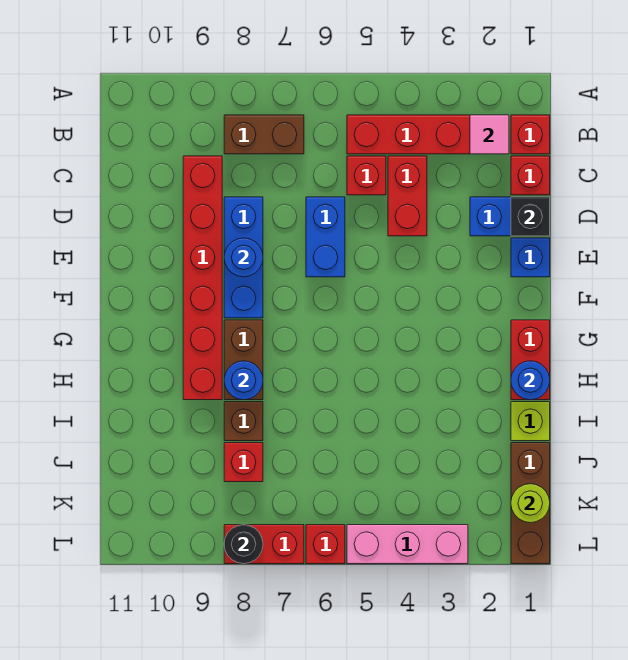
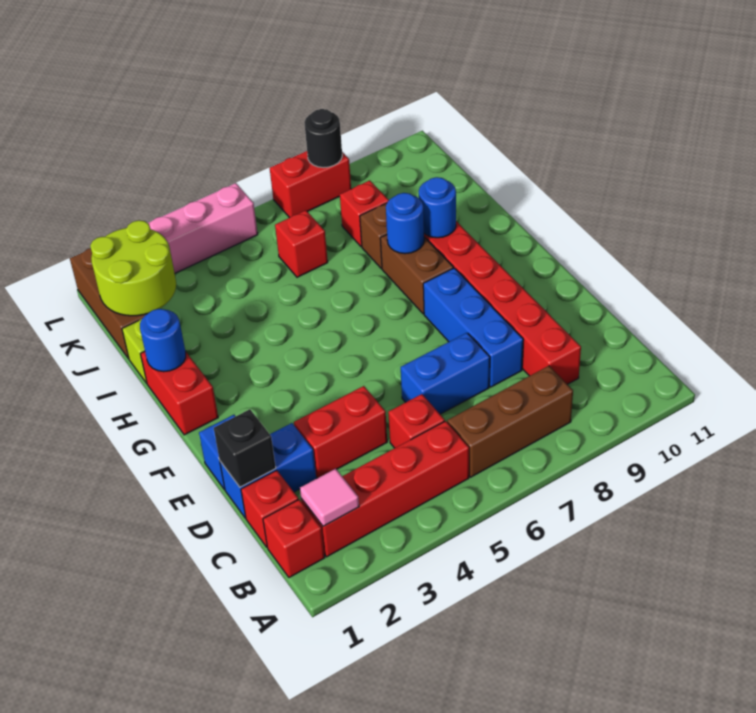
brown brick B7:B8 level 1 -> brown brick B6:B8 level 1
red brick C4:D4 level 1 -> red brick D3:D4 level 1
blue brick D6:E6 level 1 -> blue brick D6:D7 level 1
blue round brick E8 level 2 -> blue round brick H9 level 2
lime round brick K1 level 2 -> lime round brick J1:K2 level 2
red brick L6 level 1 -> red brick J6 level 1

